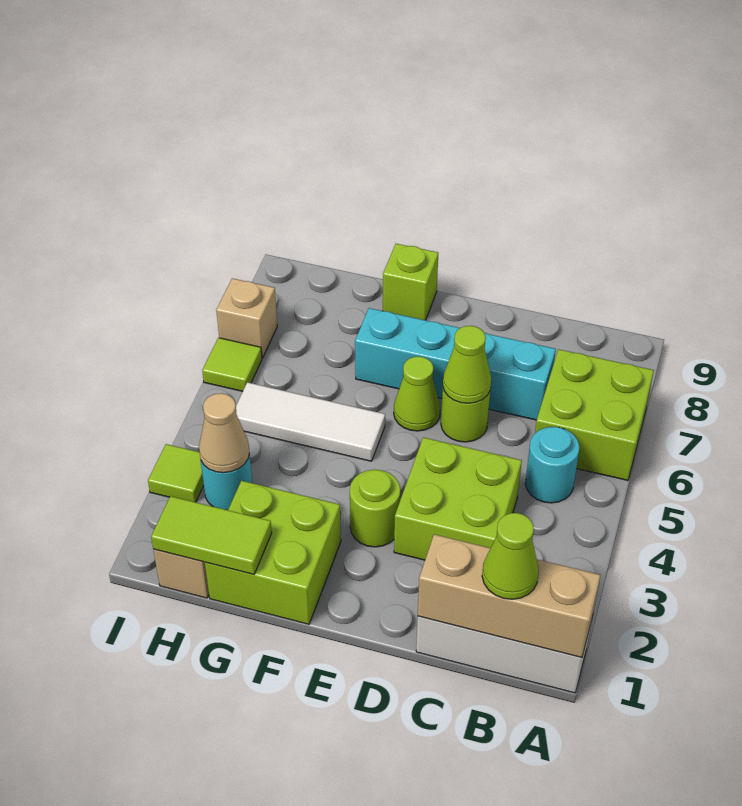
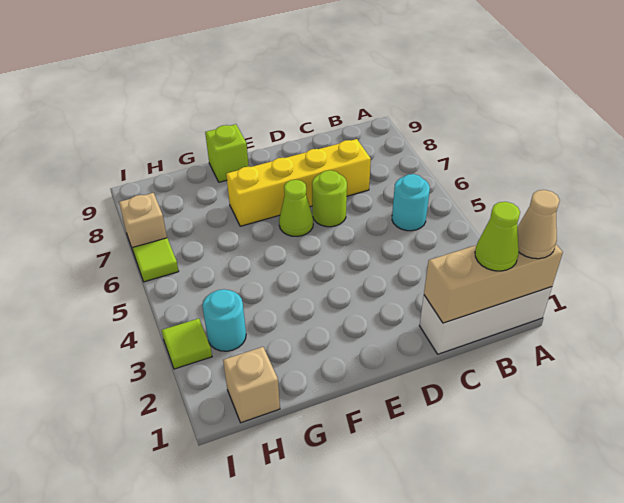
lime brick A6:B7 level 1 -> none
lime brick C3:D4 level 1 -> none
cyan brick C7:F7 level 1 -> yellow brick C7:F7 level 1
lime cone D6 level 2 -> none
lime round brick E3 level 1 -> none
lime brick F1:G2 level 1 -> none
white tile F5:H5 level 1 -> none
lime tile G1:H1 level 2 -> none
tan cone H3 level 2 -> tan cone A1 level 3

